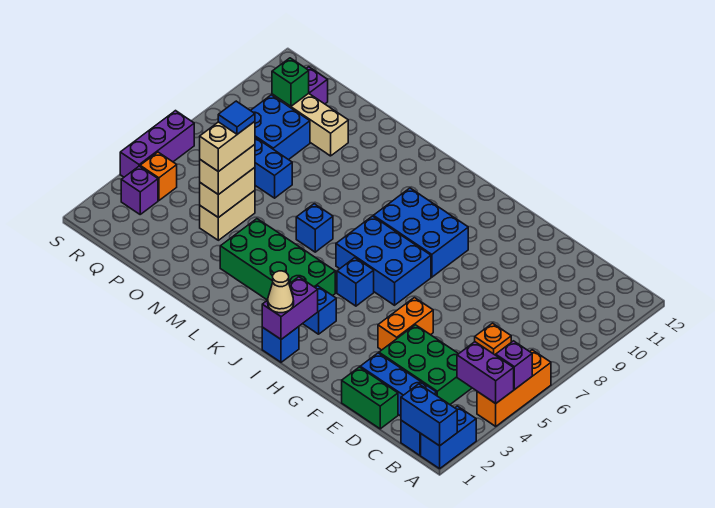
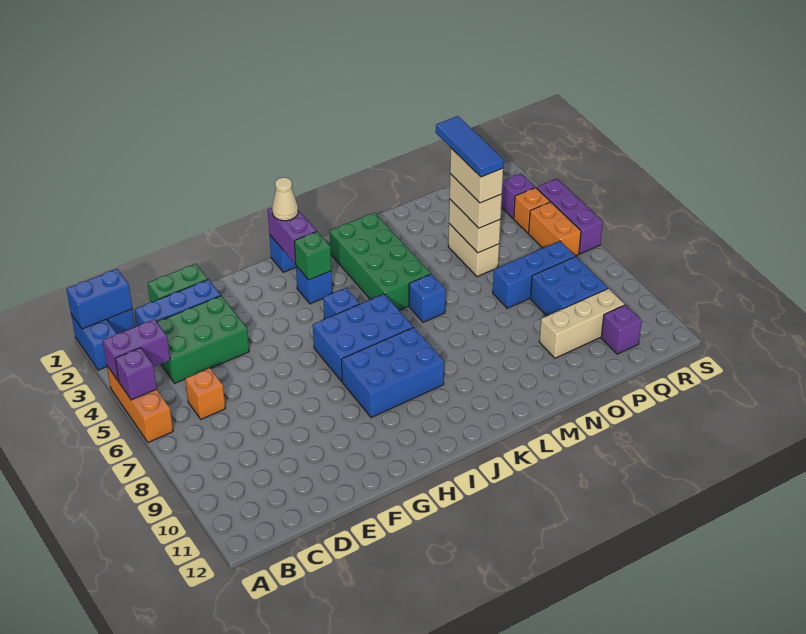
orange brick F4:F5 level 1 -> orange brick R5:R6 level 1
green brick J3:M4 level 1 -> green brick K2:L5 level 1
blue tile O5 level 5 -> blue tile O3:O5 level 5
green brick Q10 level 2 -> green brick I3 level 2

